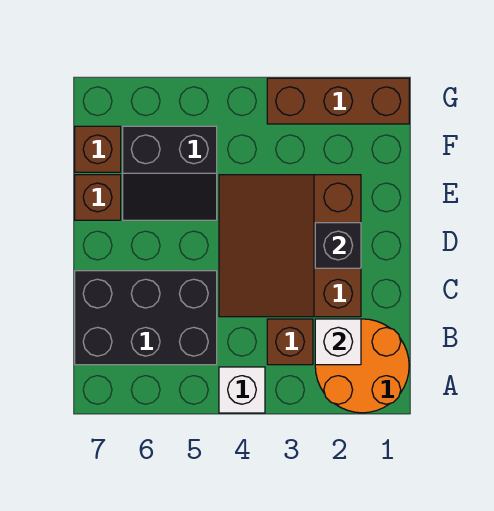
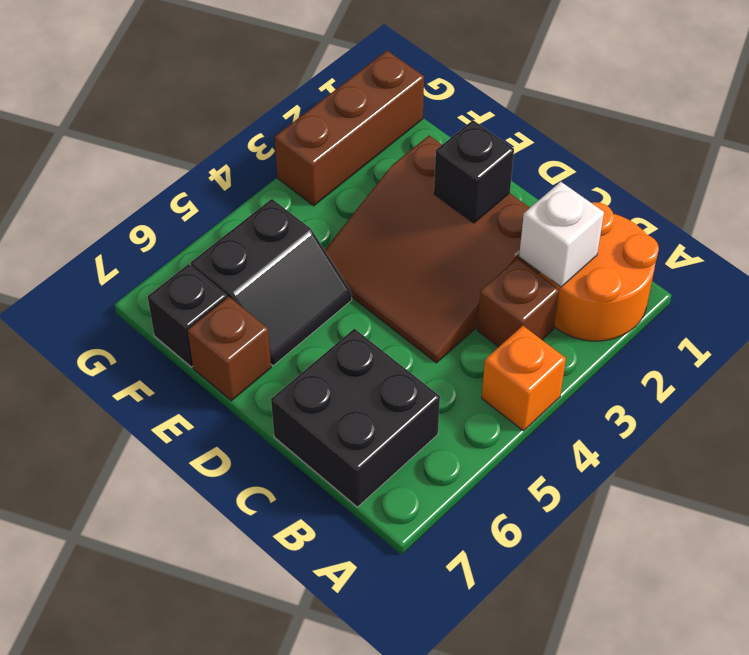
white brick A4 level 1 -> orange brick A4 level 1
black brick B5:C7 level 1 -> black brick B6:C7 level 1
brown brick F7 level 1 -> black brick F7 level 1

